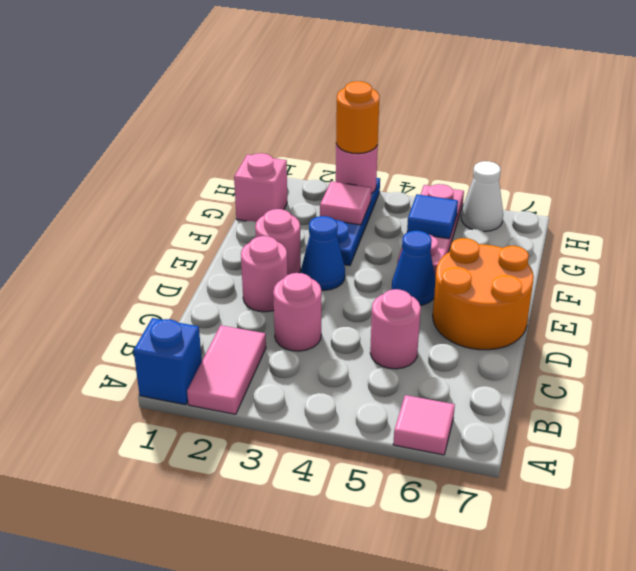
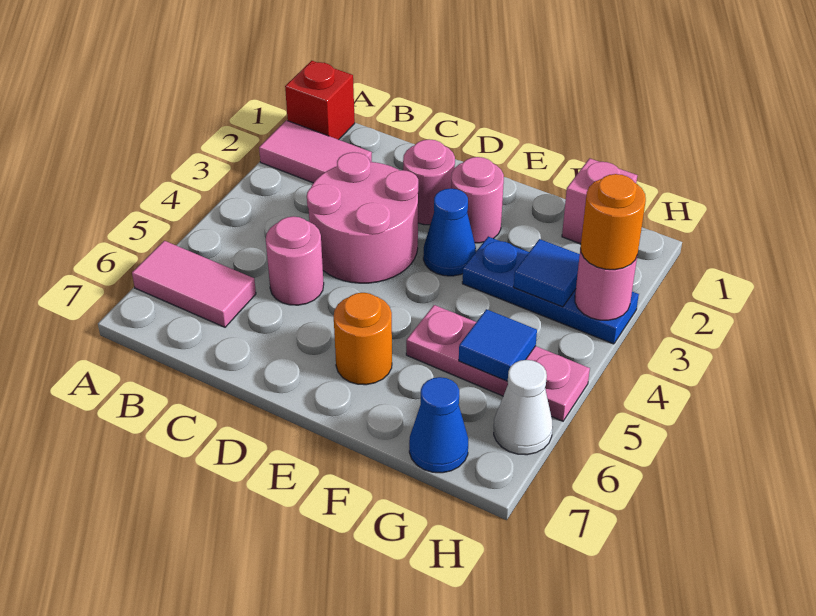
blue brick A1 level 1 -> red brick A1 level 1
pink tile A6 level 1 -> pink tile A6:B6 level 1
pink round brick C3 level 1 -> pink round brick C3:D4 level 1
orange round brick D6:E7 level 1 -> orange round brick E6 level 1
blue cone E5 level 1 -> blue cone G7 level 1
pink tile G3 level 2 -> blue tile G3 level 2

